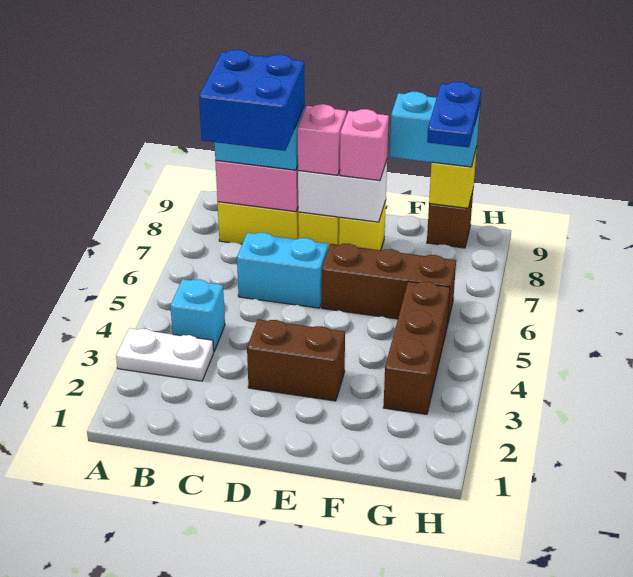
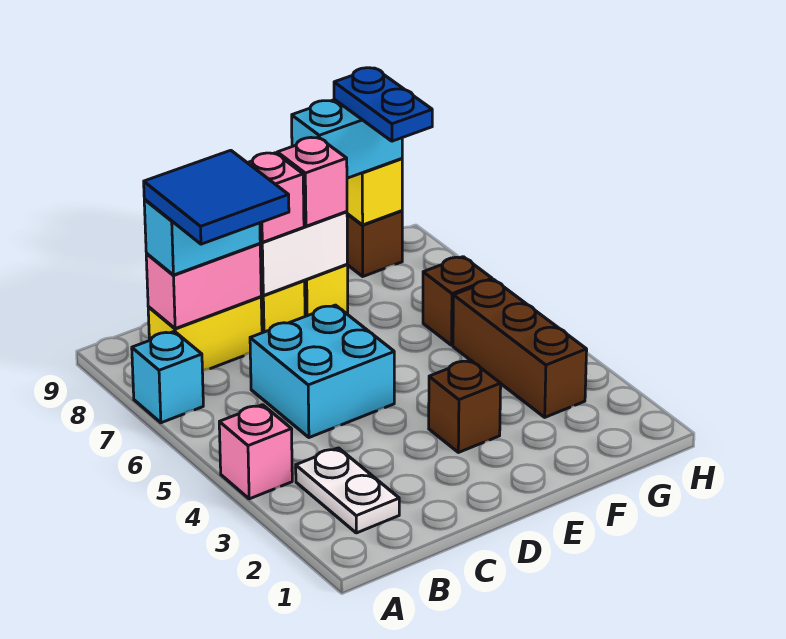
white plate A3:B3 level 1 -> white plate B2:B3 level 1
none -> pink brick A4 level 1
cyan brick B4 level 1 -> cyan brick A7 level 1
blue brick B7:C8 level 4 -> blue tile B7:C8 level 4
cyan brick C6:D6 level 1 -> cyan brick C5:D6 level 1
brown brick D3:E3 level 1 -> brown brick E3 level 1
brown brick E6:G6 level 1 -> brown brick G6 level 1

